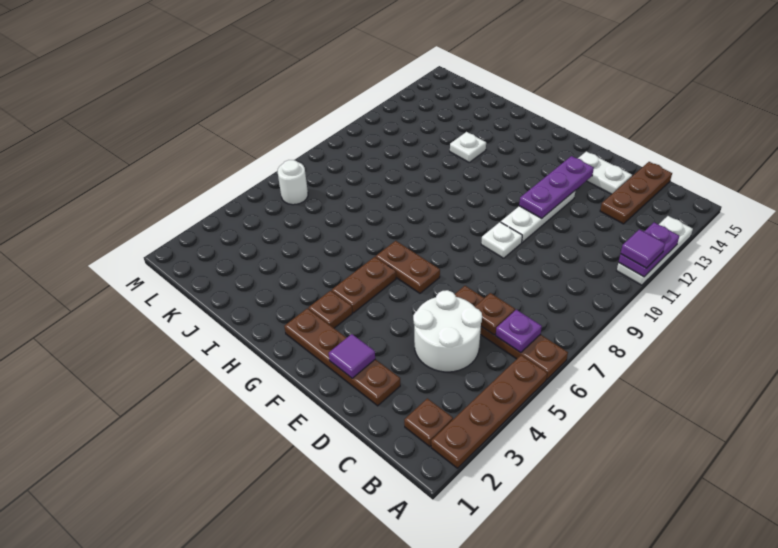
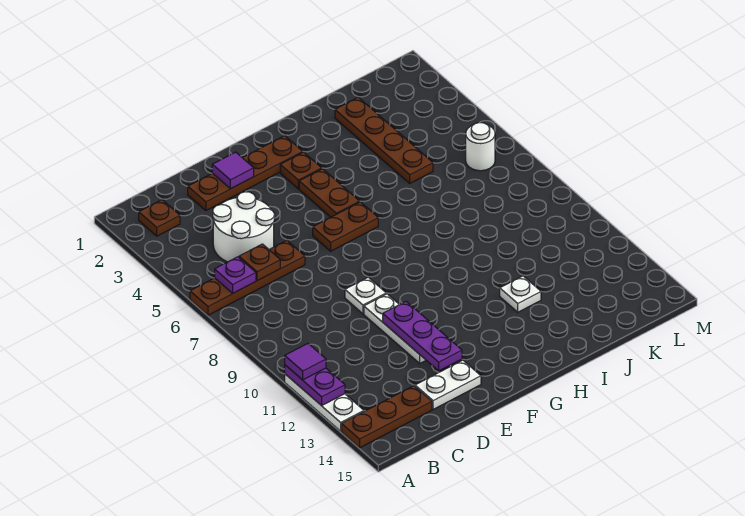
brown plate A2:A5 level 1 -> brown plate J2:J5 level 1
brown plate C13:C15 level 1 -> brown plate A14:C14 level 1

